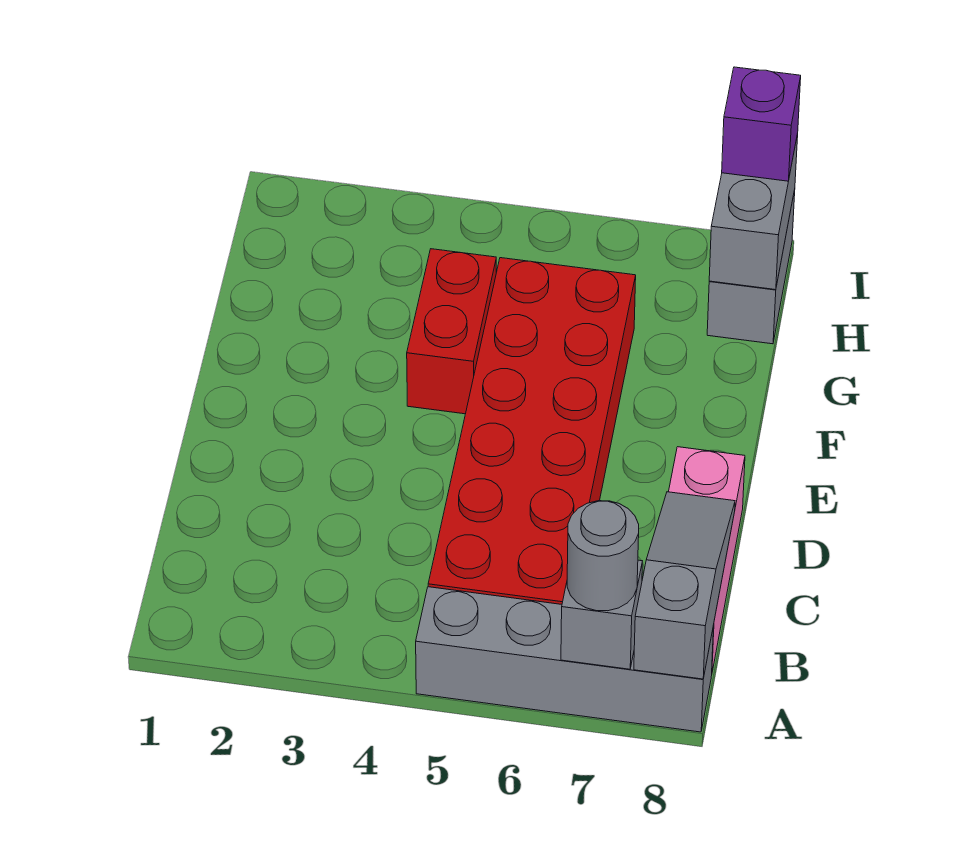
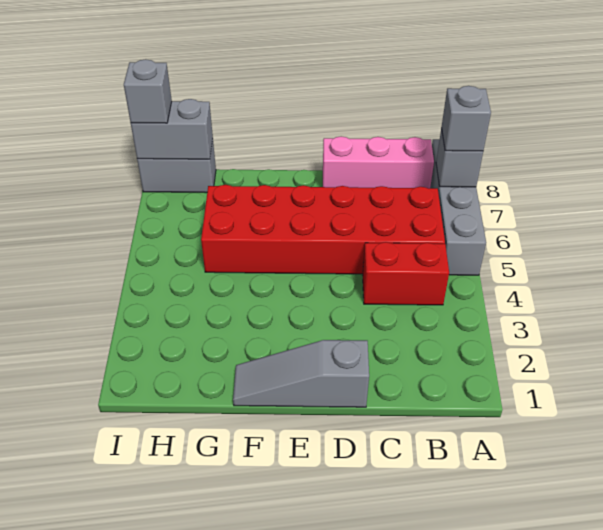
grey round brick A7 level 3 -> grey brick A7 level 3
grey slope A8:C8 level 2 top A -> grey slope D1:F1 level 1 top D
red brick F4:G4 level 1 -> red brick B4:C4 level 1
purple brick I8 level 3 -> grey brick I8 level 3

